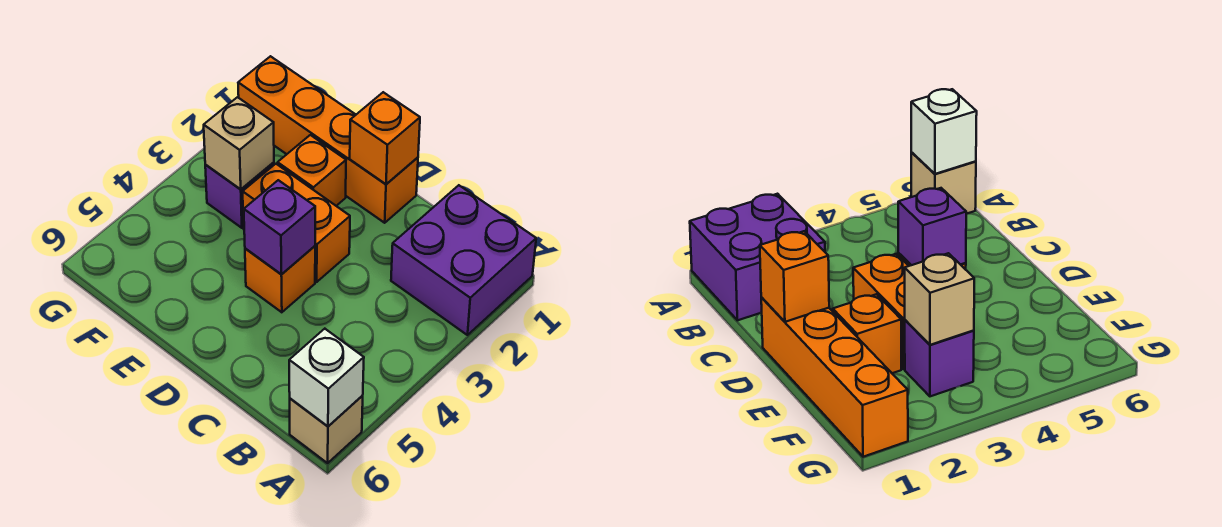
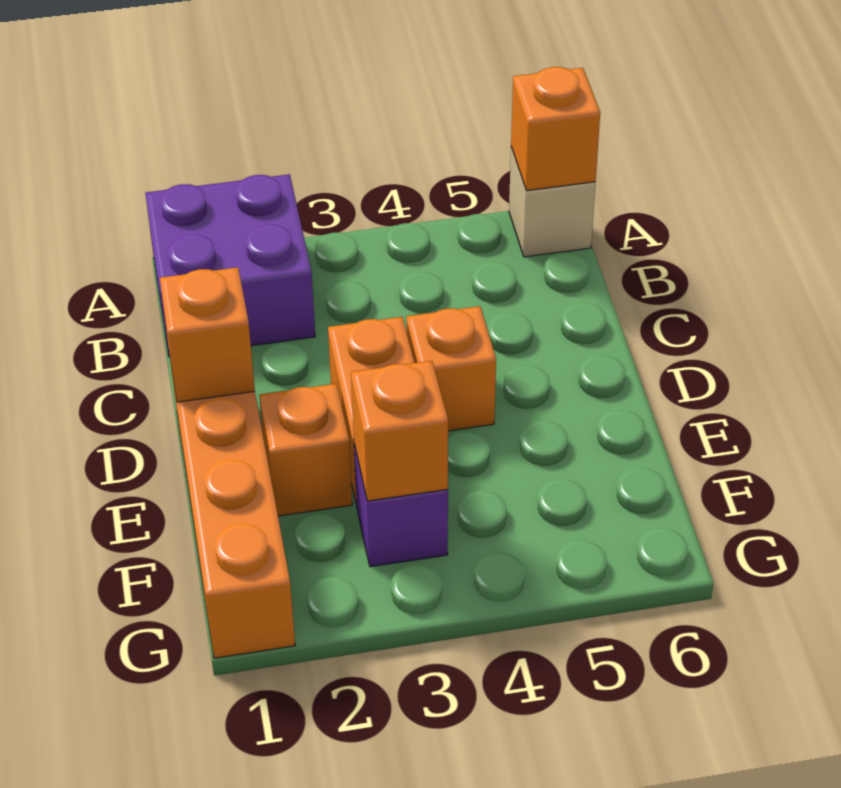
white brick A6 level 2 -> orange brick A6 level 2
purple brick D4 level 2 -> none
tan brick F3 level 2 -> orange brick F3 level 2

